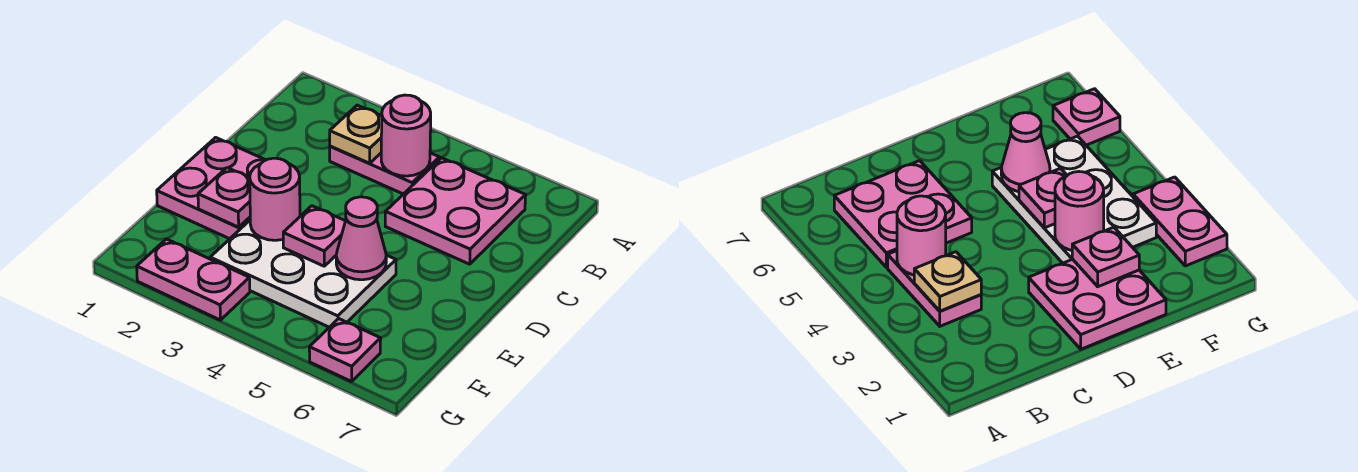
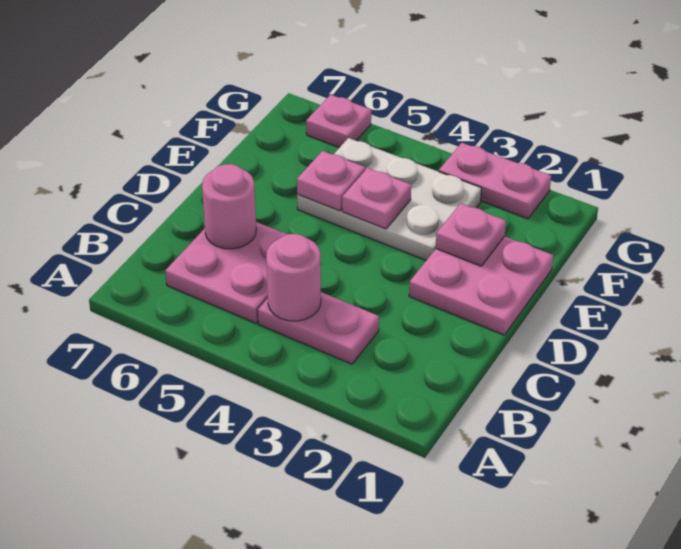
tan plate B3 level 2 -> none
pink round brick E3 level 2 -> pink round brick C6 level 2
pink cone E5 level 2 -> pink plate E5 level 2

